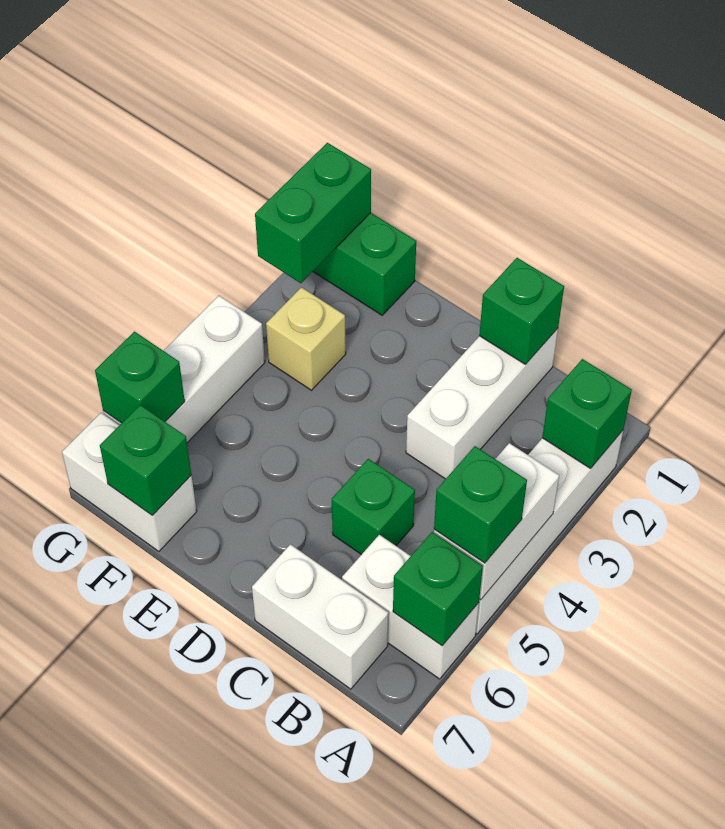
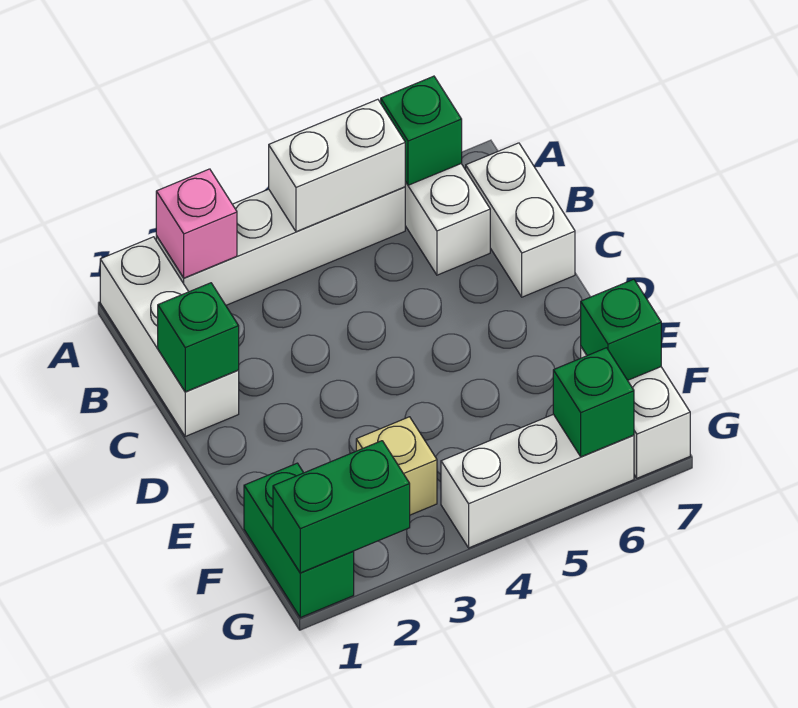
green brick A2 level 2 -> pink brick A2 level 2
green brick A5 level 3 -> none
white brick C1:C3 level 1 -> white brick A1:C1 level 1
green brick C5 level 1 -> none

